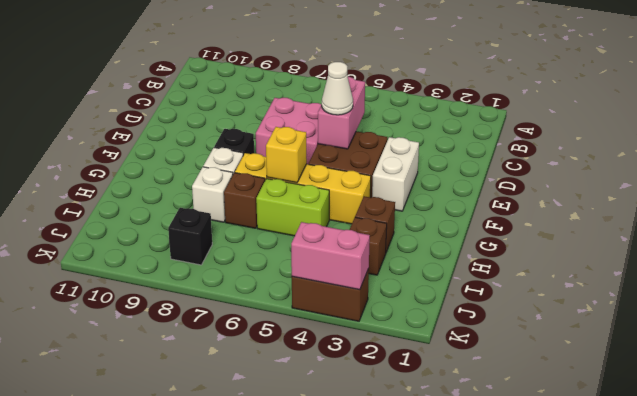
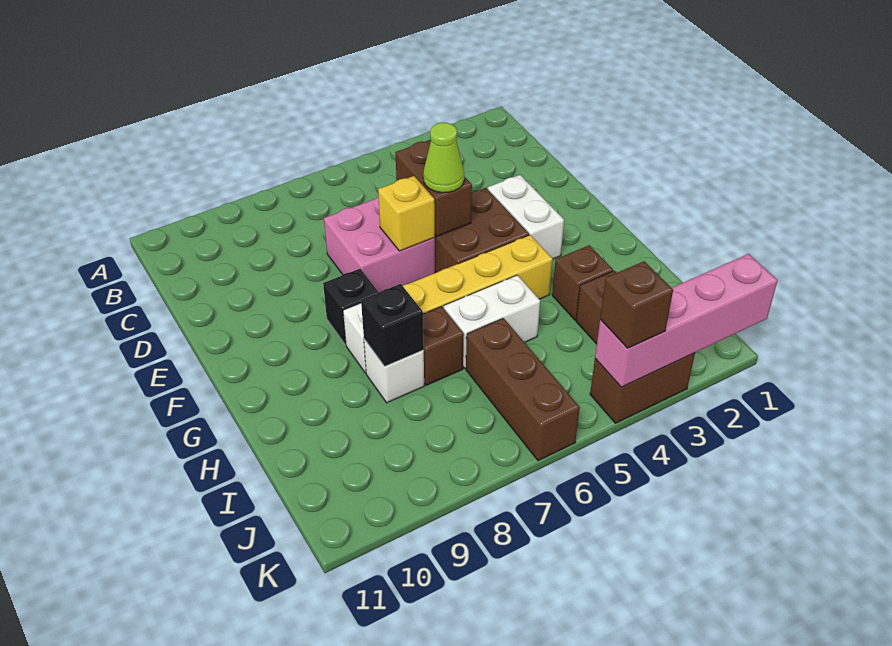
pink brick D5:E5 level 2 -> brown brick D5:E5 level 2
white cone E5 level 3 -> lime cone E5 level 3
yellow brick G6 level 2 -> yellow brick E6 level 2
lime brick H5:H6 level 1 -> white brick H5:H6 level 1
none -> brown brick I6:K6 level 1
black brick J8 level 1 -> black brick H8 level 2
pink brick K3:K4 level 2 -> pink brick K1:K4 level 2
none -> brown brick K4 level 3

